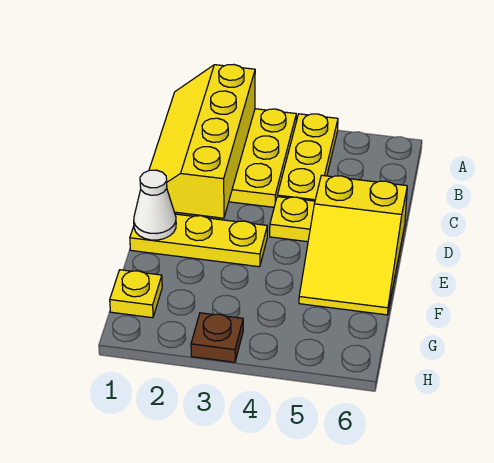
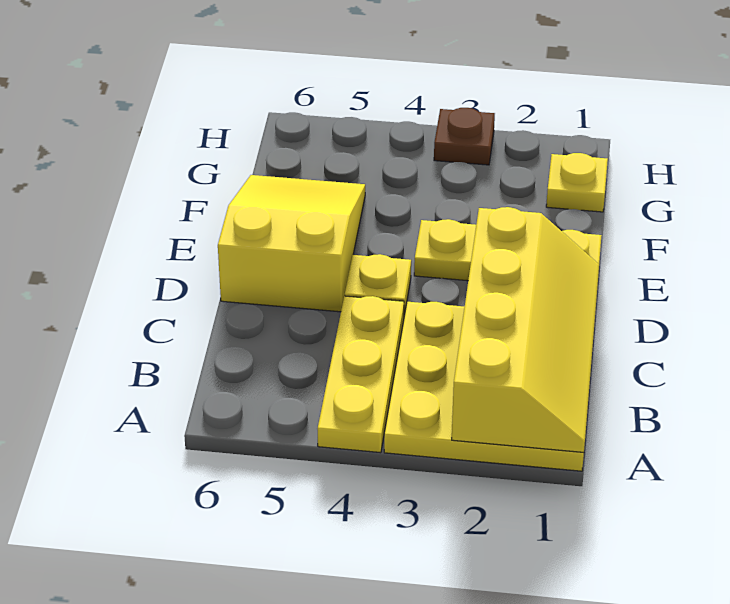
white cone E1 level 2 -> none

